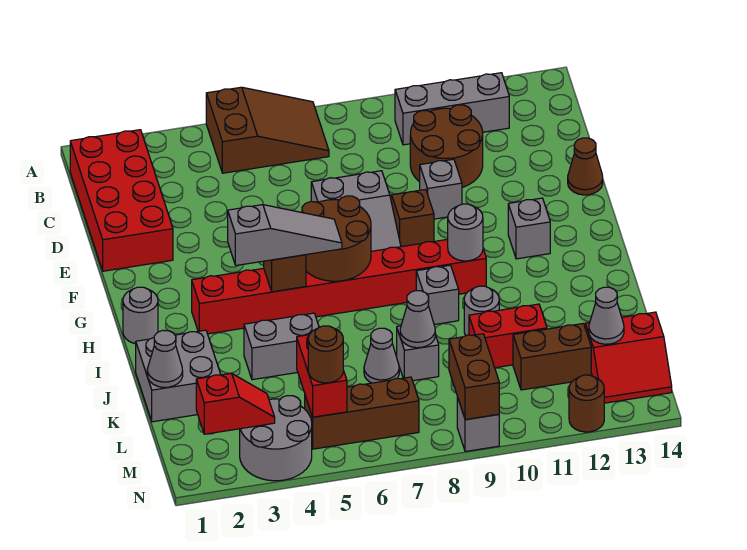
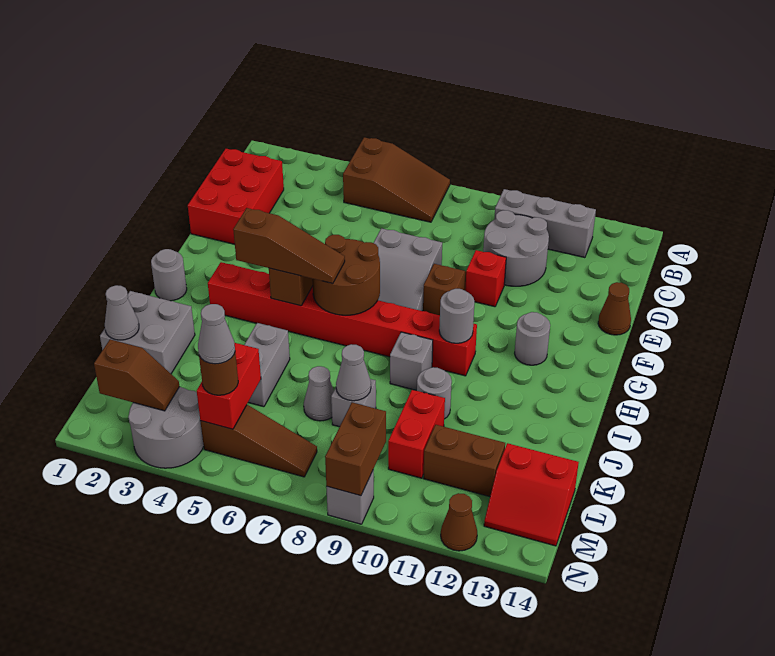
red brick B1:E2 level 1 -> red brick C1:E2 level 1
brown round brick C10:D11 level 1 -> grey round brick C10:D11 level 1
grey brick E10 level 1 -> red brick E10 level 1
grey brick G12 level 1 -> grey round brick G12 level 1
grey slope H4:H6 level 3 top 4 -> brown slope H4:H6 level 3 top 4
grey brick J4:J5 level 1 -> grey brick J5:K5 level 1
red brick K10:K11 level 1 -> red brick K10:L10 level 1
grey cone L13 level 2 -> grey cone M5 level 4
red slope M2:M3 level 2 top 2 -> brown slope M2:M3 level 2 top 2
brown brick M5:M7 level 1 -> brown slope M5:M7 level 1 top 5
brown round brick N12 level 1 -> brown cone N12 level 1

